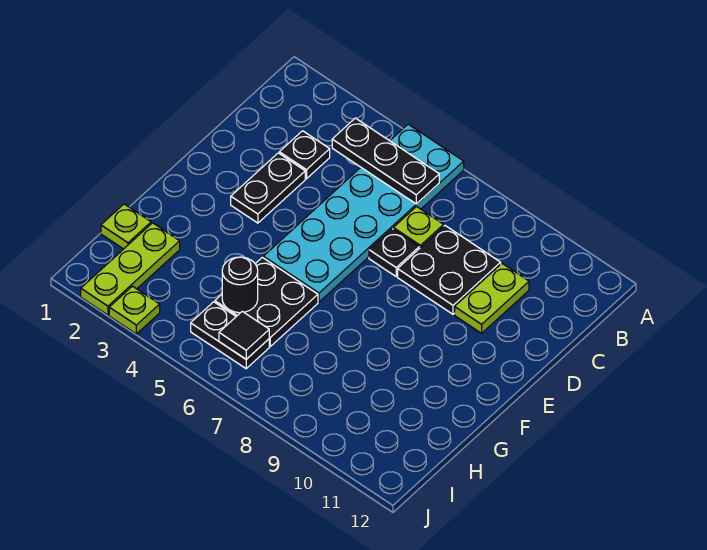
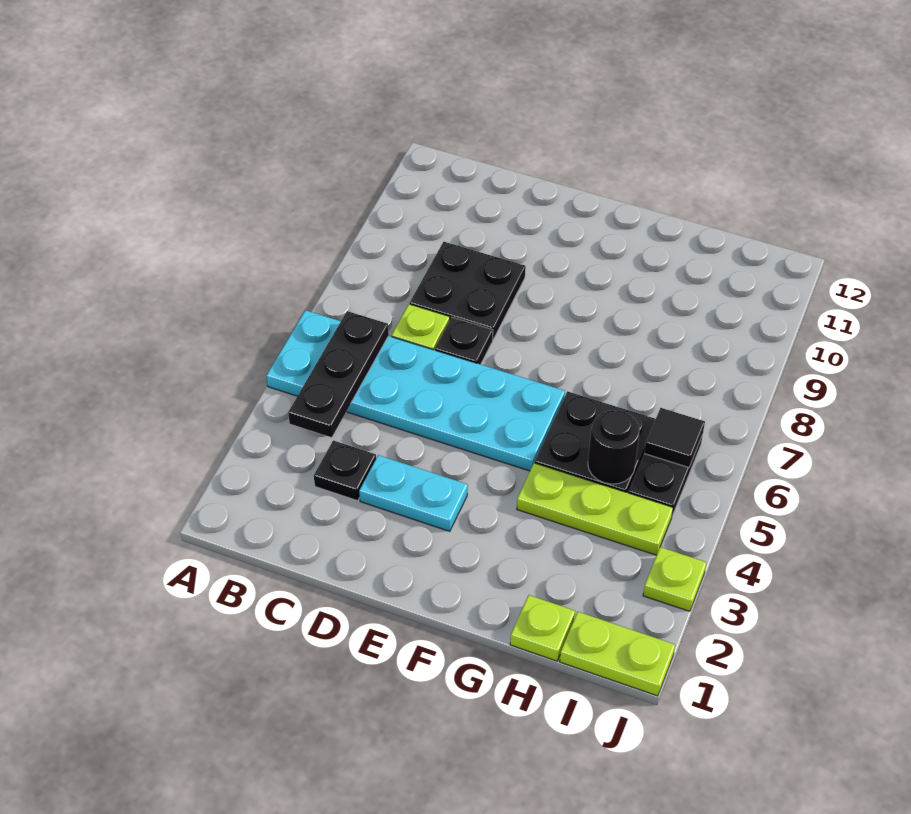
lime plate C10:D10 level 1 -> lime plate I1:J1 level 1
black plate D3:E3 level 1 -> cyan plate D3:E3 level 1
lime plate H2:J2 level 1 -> lime plate G4:I4 level 1

